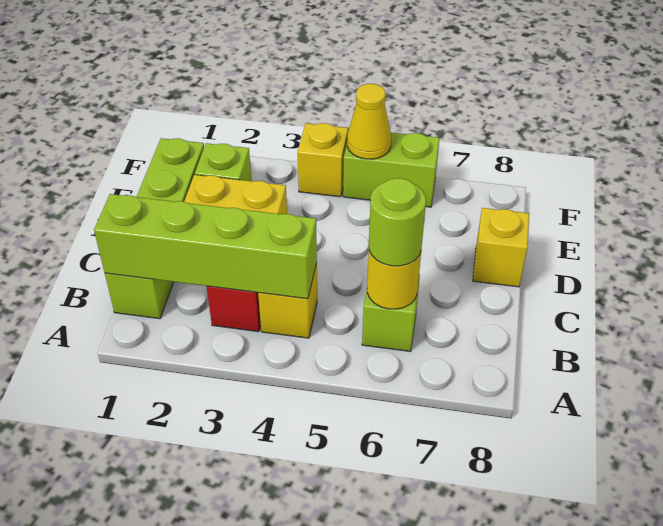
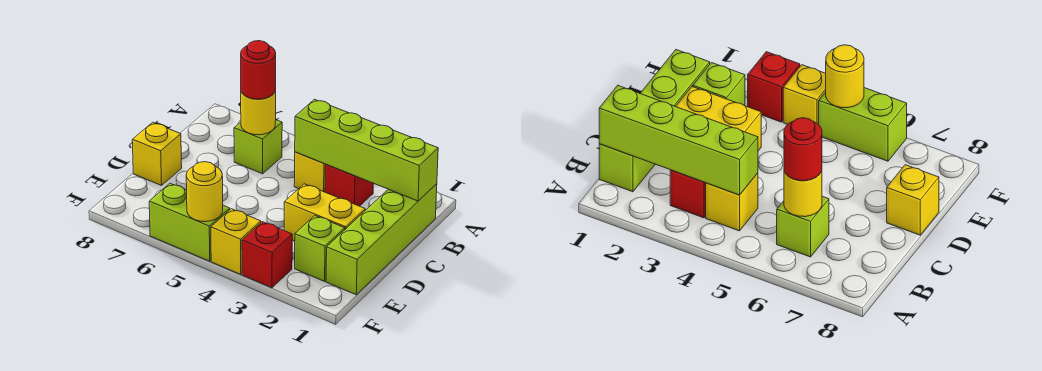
lime round brick B6 level 3 -> red round brick B6 level 3
none -> red brick F3 level 1
yellow cone F5 level 2 -> yellow round brick F5 level 2

